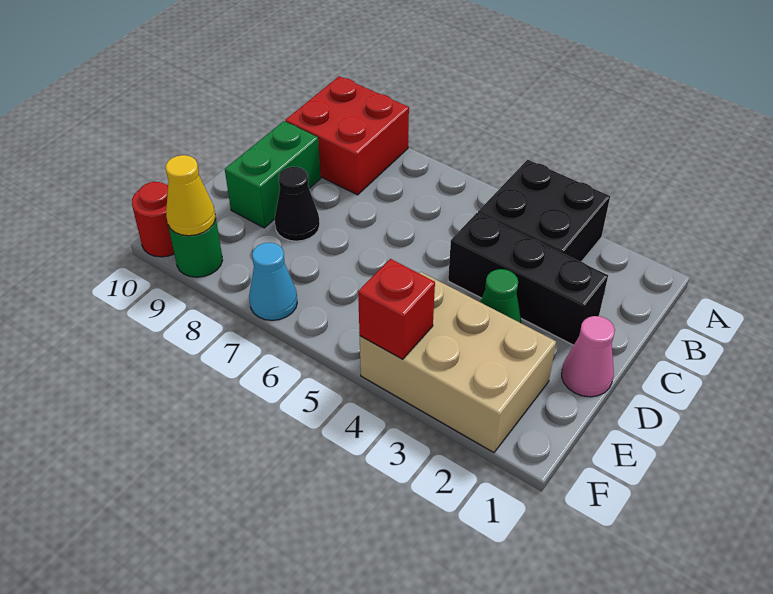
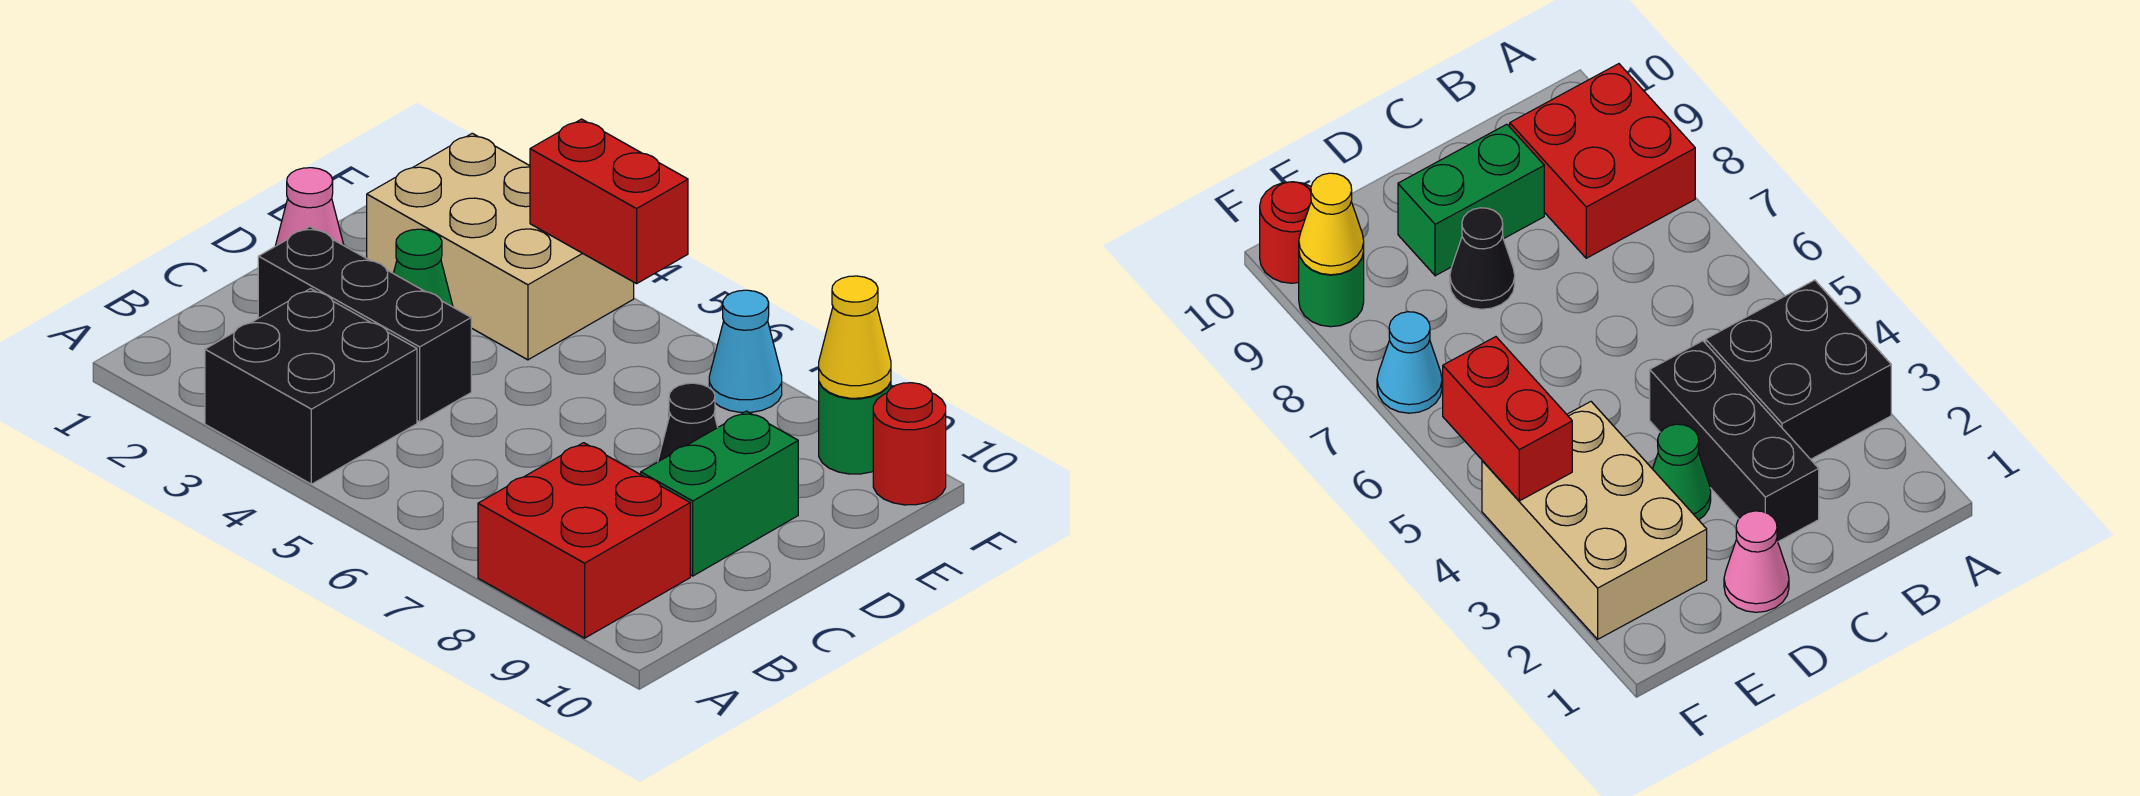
red brick F4 level 2 -> red brick F4:F5 level 2

